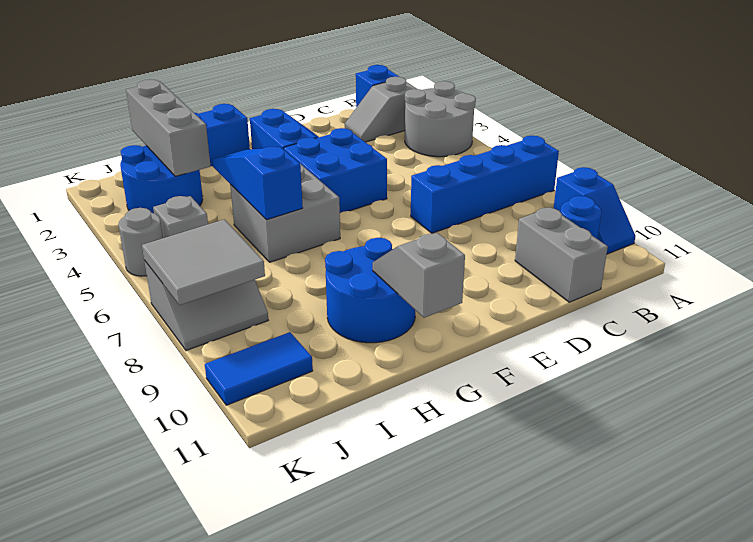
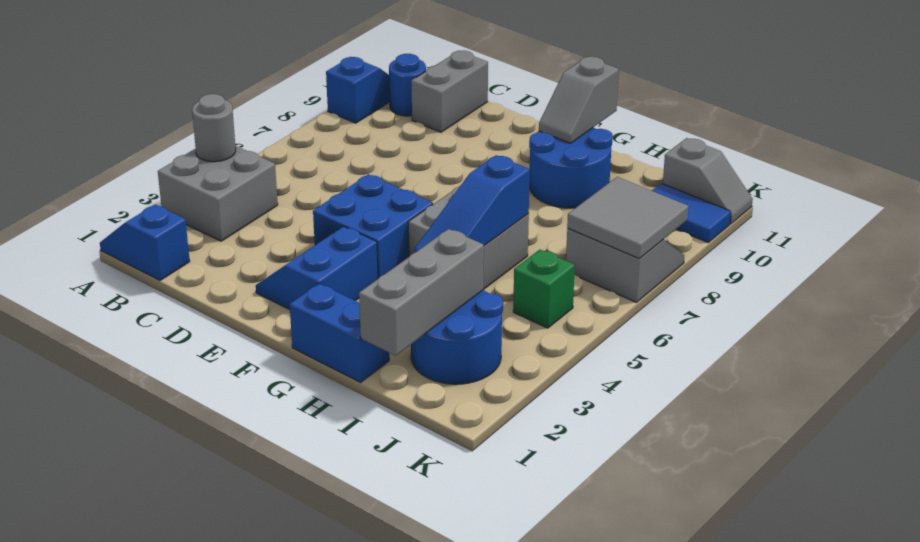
grey round brick A3:B4 level 1 -> grey brick A3:B4 level 1
blue brick A7:D7 level 1 -> none
grey slope B2:C2 level 1 top B -> grey slope J11:K11 level 1 top J
grey brick J5 level 1 -> green brick J5 level 1
grey round brick K5 level 1 -> grey round brick A4 level 2

